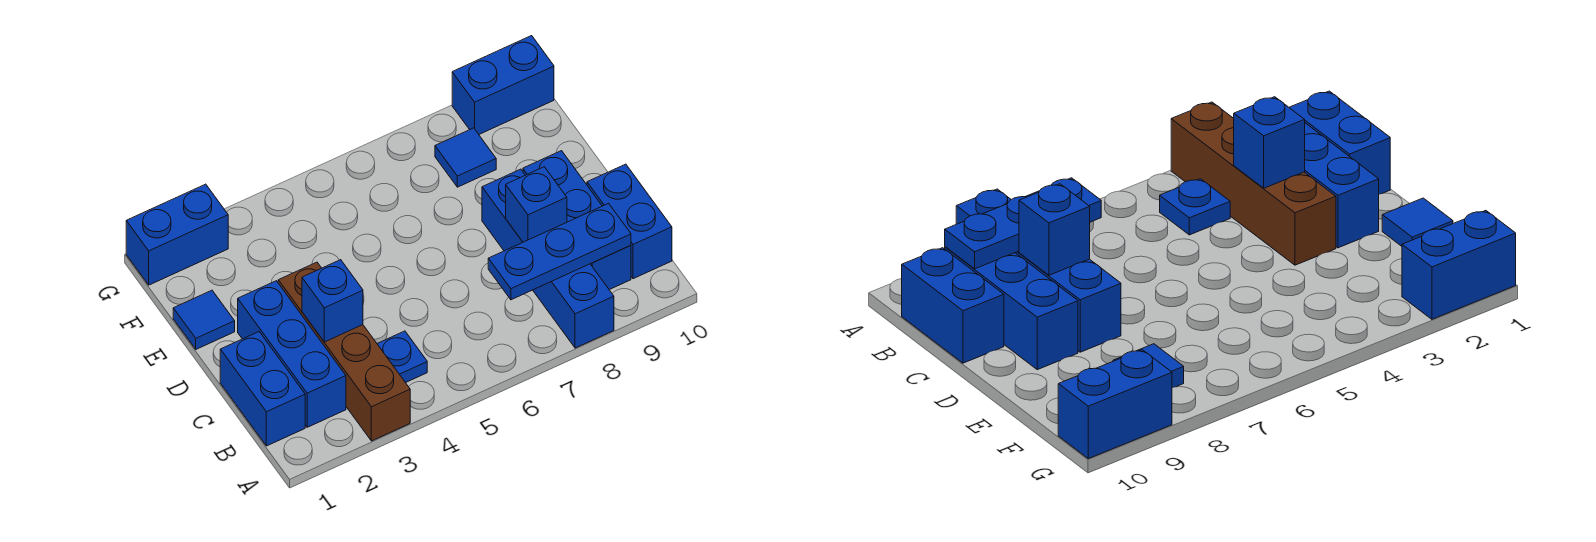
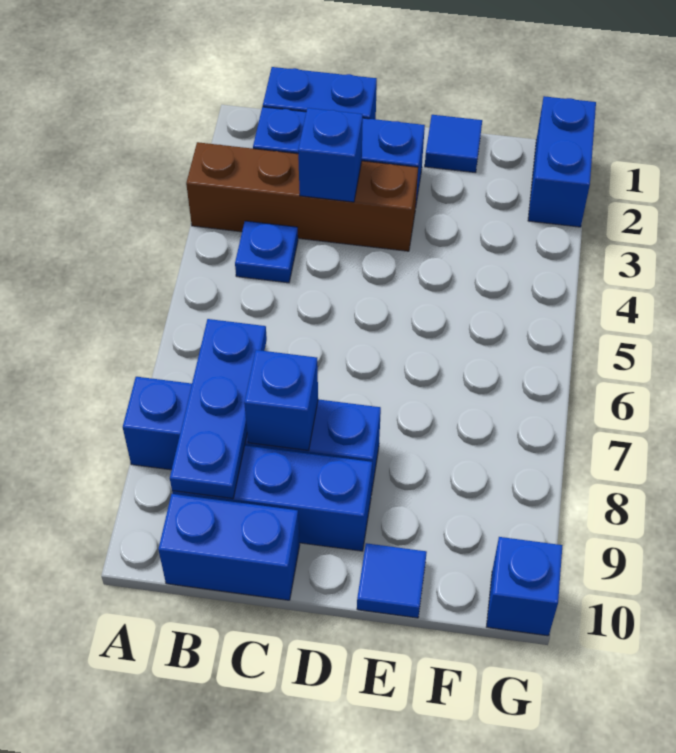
blue tile F8 level 1 -> blue tile E10 level 1
blue brick G9:G10 level 1 -> blue brick G10 level 1

